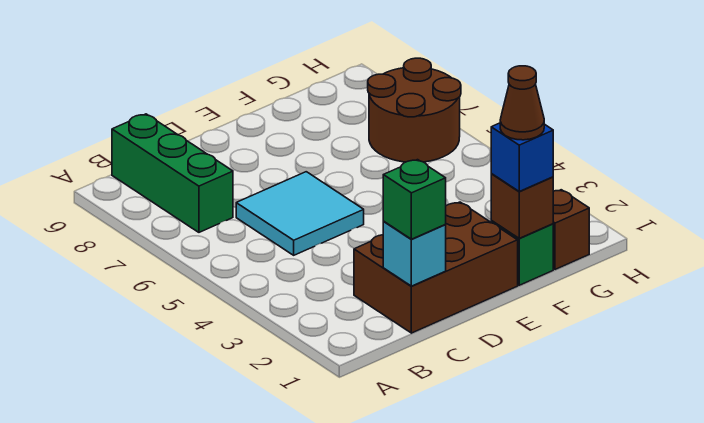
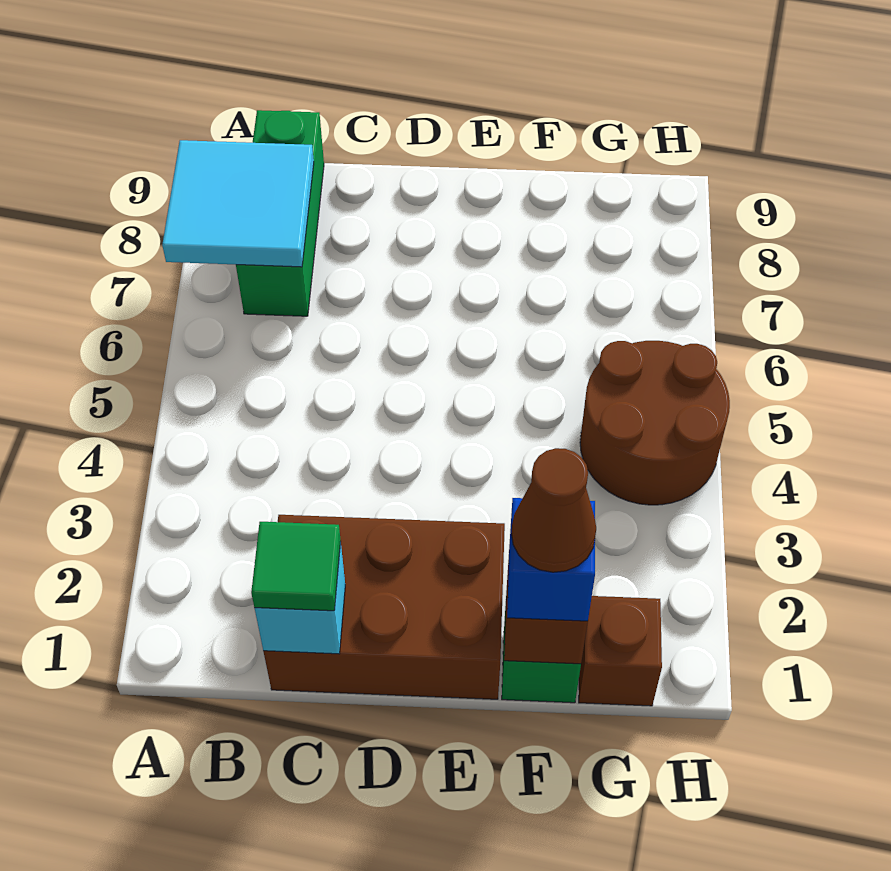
green brick C1 level 3 -> green tile C1 level 3
cyan tile C5:D6 level 1 -> cyan tile A7:B8 level 2
brown round brick G6:H7 level 1 -> brown round brick G4:H5 level 1

